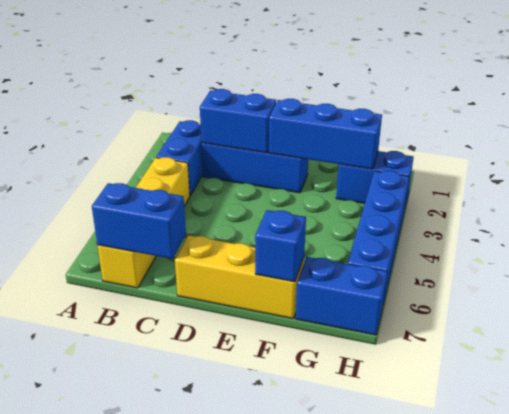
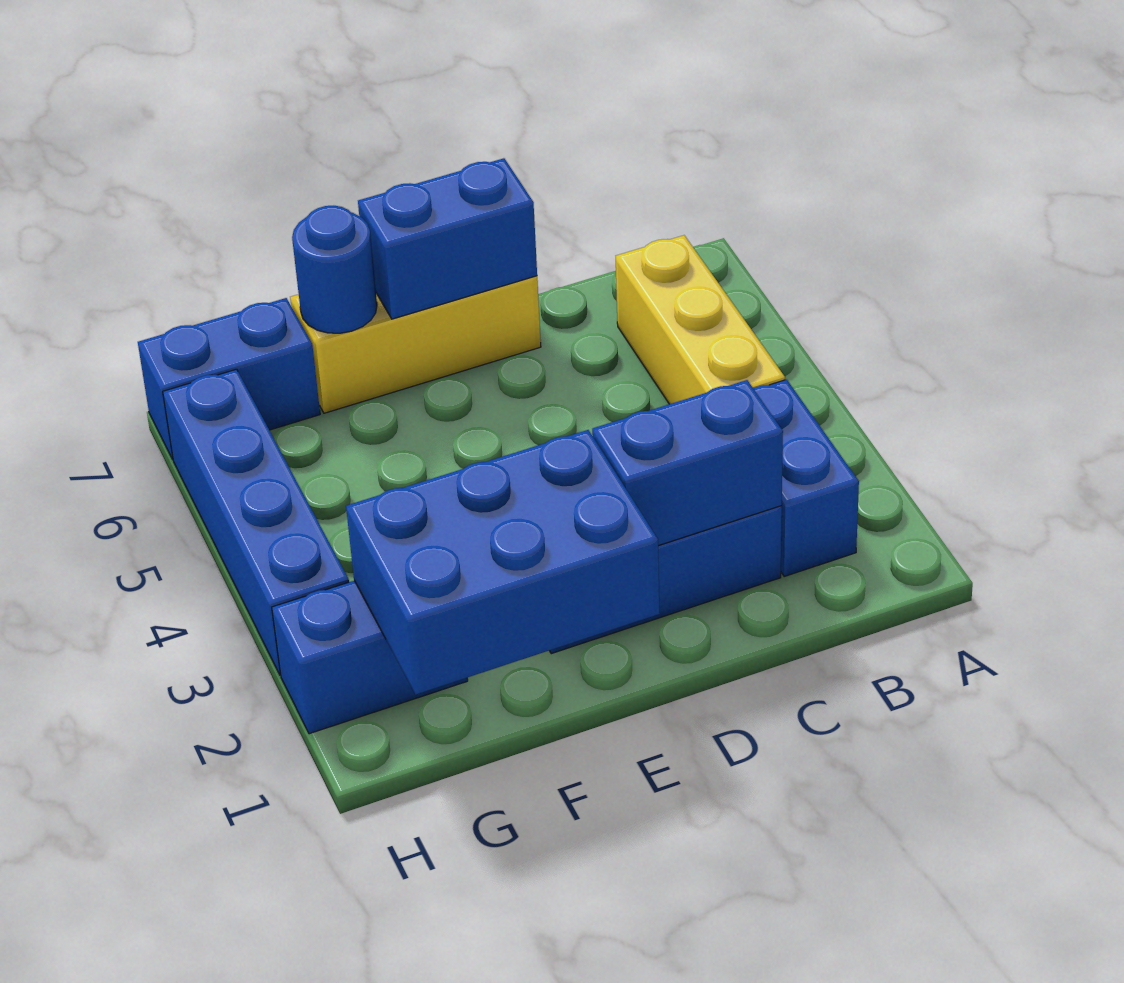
yellow brick B4:B7 level 1 -> yellow brick B4:B6 level 1
blue brick B7:C7 level 2 -> blue brick D7:E7 level 2
blue brick E2:G2 level 2 -> blue brick E1:G2 level 2
blue brick F7 level 2 -> blue round brick F7 level 2

